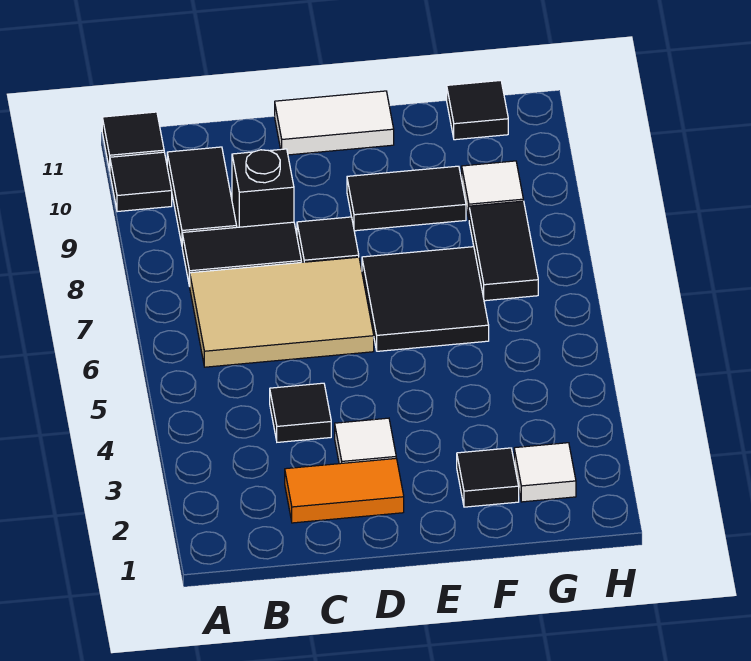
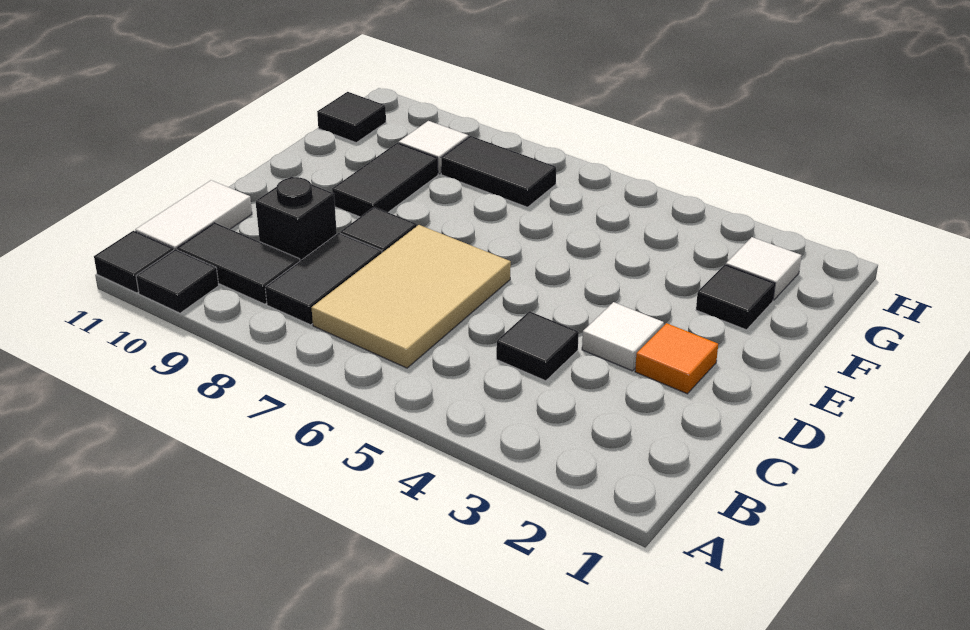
orange tile C2:D2 level 1 -> orange tile D2 level 1
white tile D11:E11 level 1 -> white tile B11:C11 level 1
black tile E6:F7 level 1 -> none

